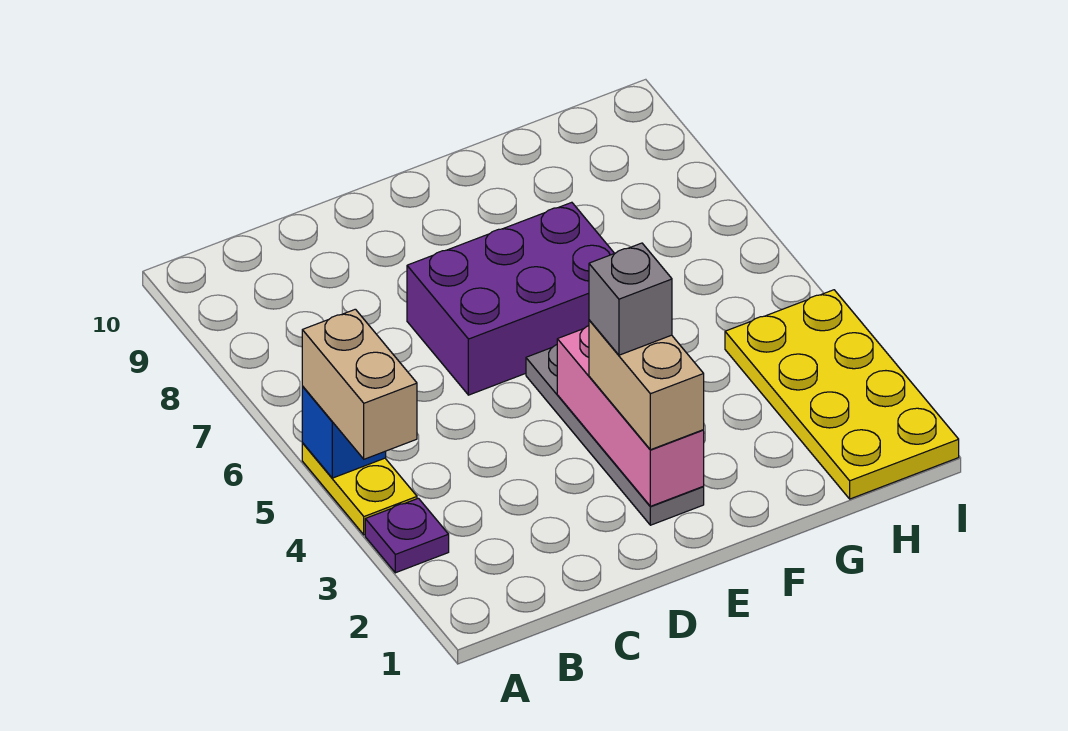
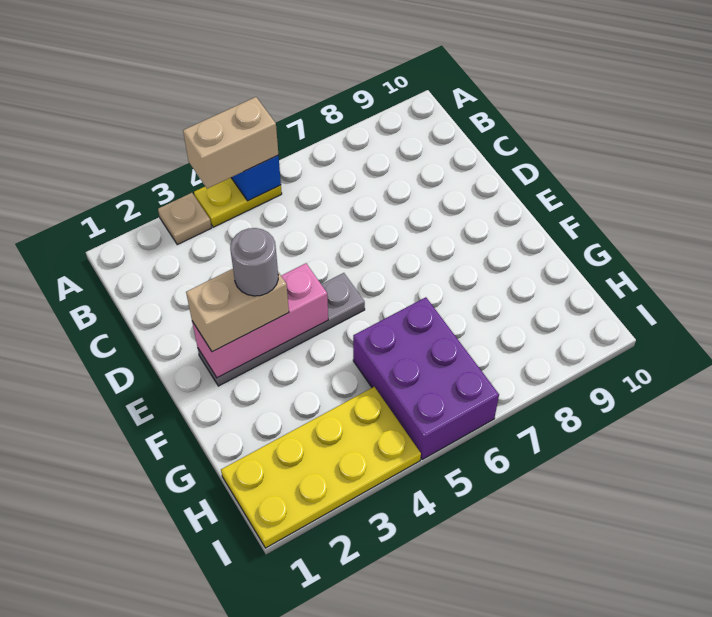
purple plate A3 level 1 -> tan plate A3 level 1
purple brick D6:F7 level 1 -> purple brick G5:I6 level 1
grey brick E3 level 4 -> grey round brick E3 level 4

